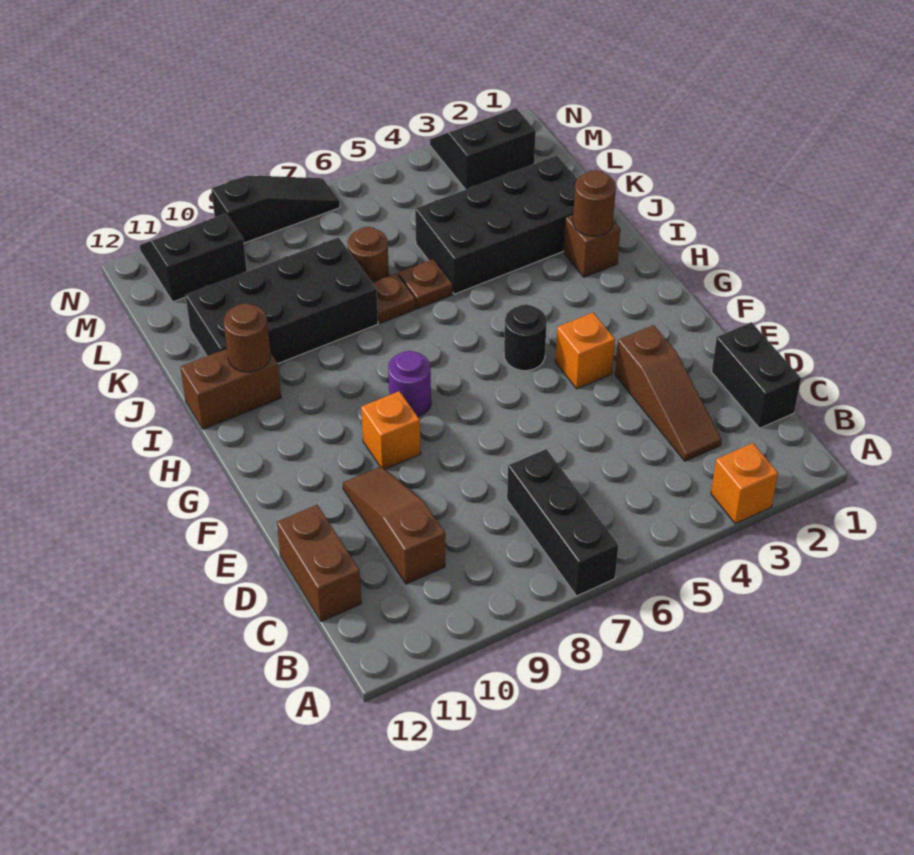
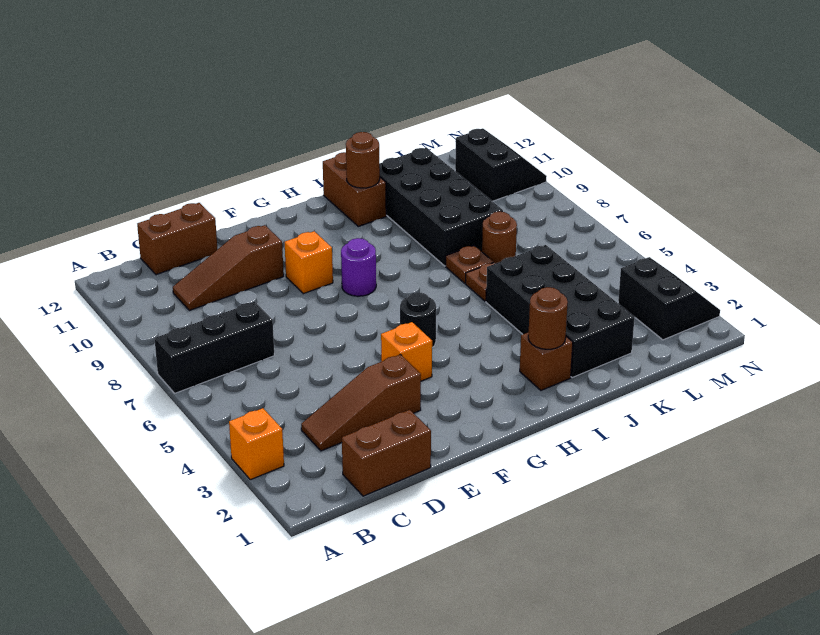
black brick C1:D1 level 1 -> brown brick C1:D1 level 1
brown slope C10:E10 level 1 top C -> brown slope C10:E10 level 1 top E
black slope N7:N9 level 1 top 9 -> none

